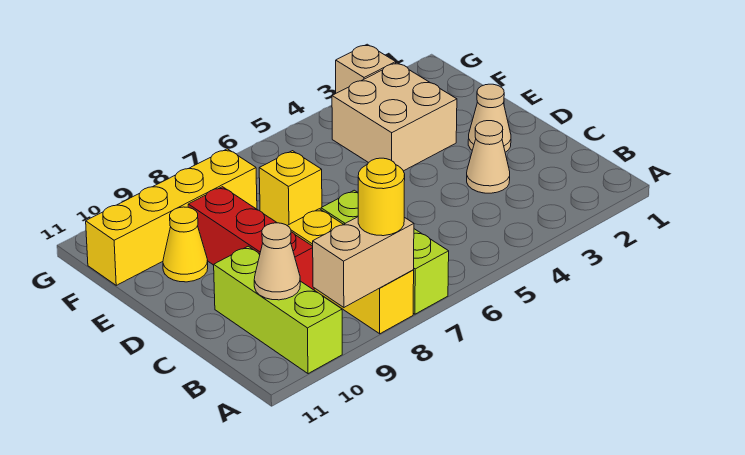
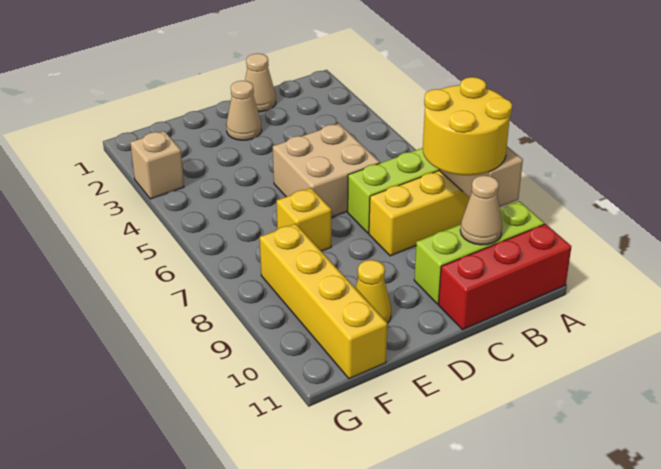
yellow round brick A8 level 3 -> yellow round brick A8:B9 level 3
tan cone C3 level 1 -> tan cone C1 level 1
red brick C9:E9 level 1 -> red brick A11:C11 level 1
tan brick E3:F4 level 1 -> tan brick C5:D6 level 1

